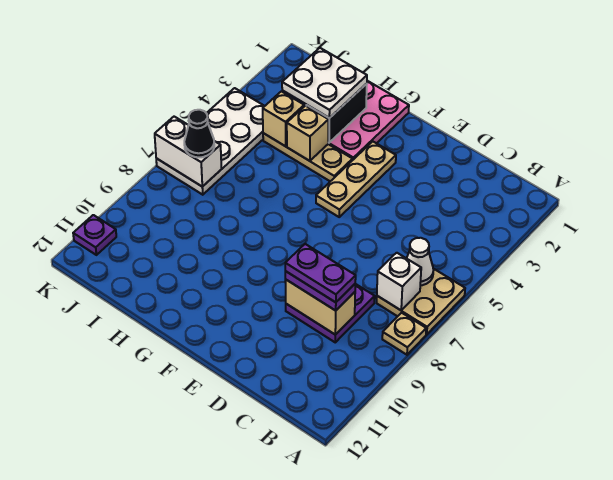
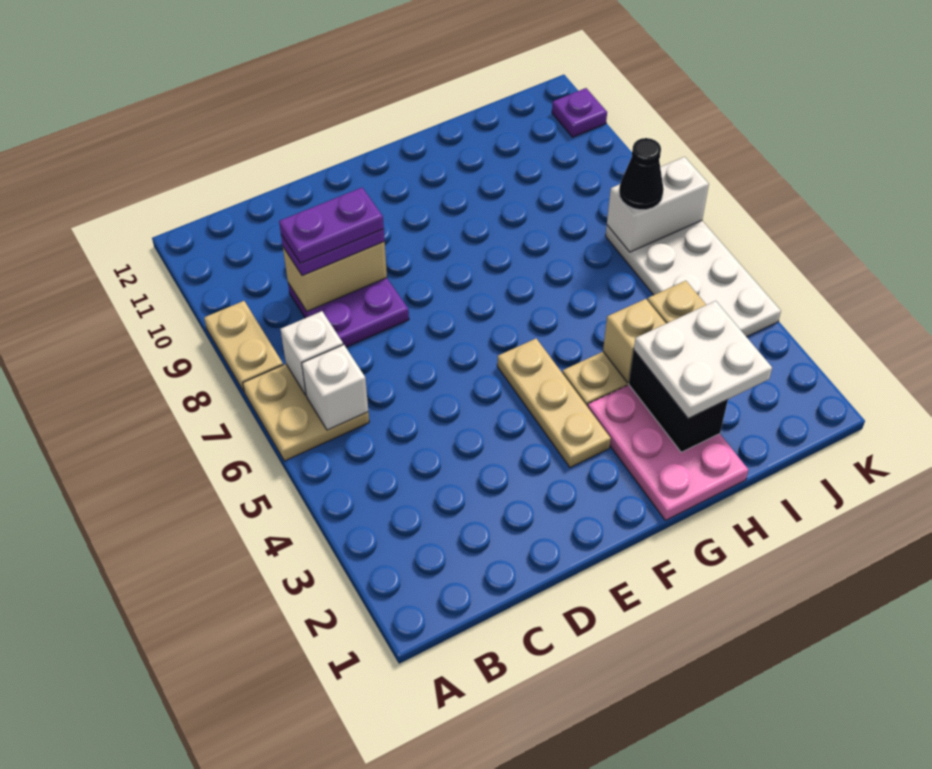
tan plate A8 level 1 -> tan plate A8:A9 level 1
white cone B6 level 2 -> white brick B6 level 2

